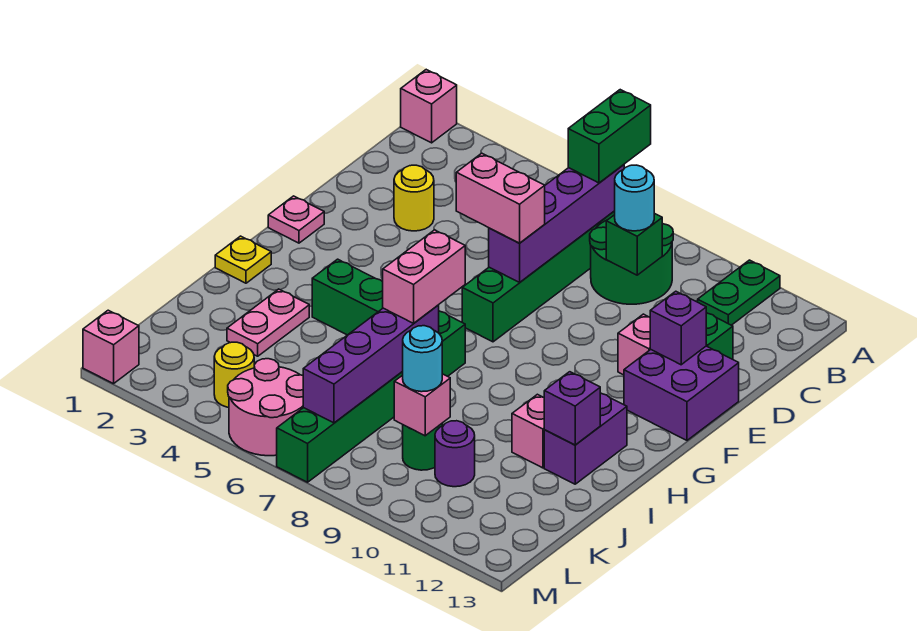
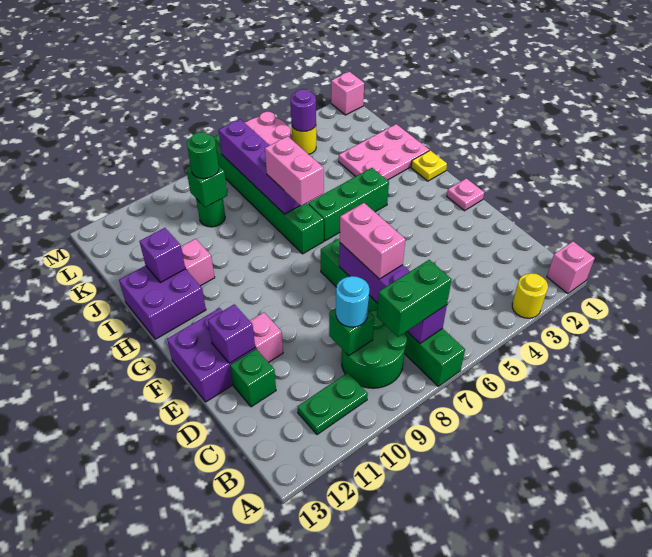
green brick A7:B7 level 3 -> green brick B7:B8 level 3
green plate A11:B11 level 1 -> green plate B10:B11 level 1
yellow round brick D3 level 1 -> yellow round brick A3 level 1
pink brick E6:E7 level 3 -> pink brick D7:E7 level 3
purple brick H12:I12 level 1 -> purple brick H12:I13 level 1
pink plate I3:J3 level 1 -> pink plate I1:J3 level 1
pink brick K9 level 2 -> green brick K9 level 2
cyan round brick K9 level 3 -> green round brick K9 level 3
purple round brick K10 level 1 -> purple round brick L4 level 2

